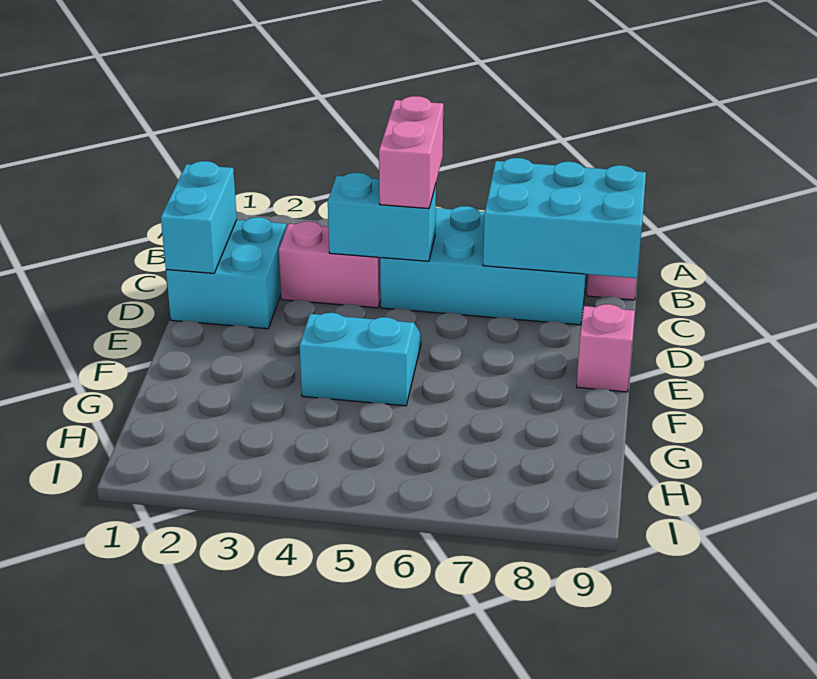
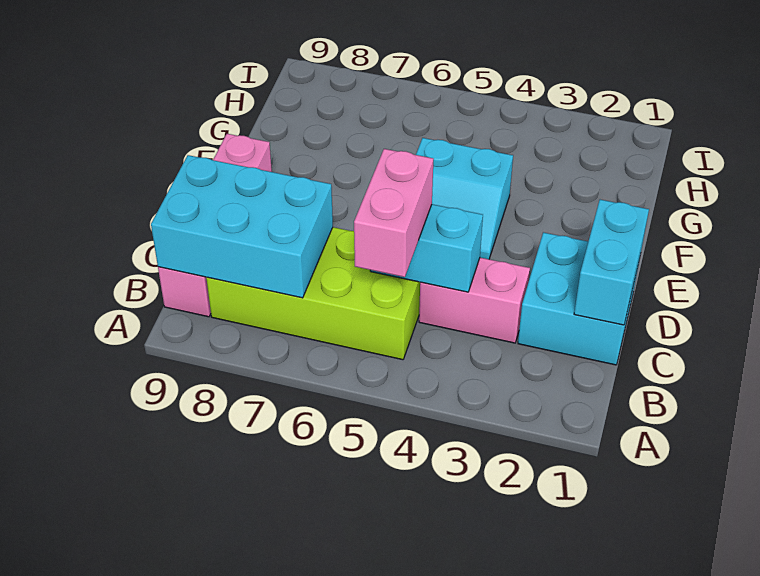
cyan brick B5:C8 level 1 -> lime brick B5:C8 level 1

